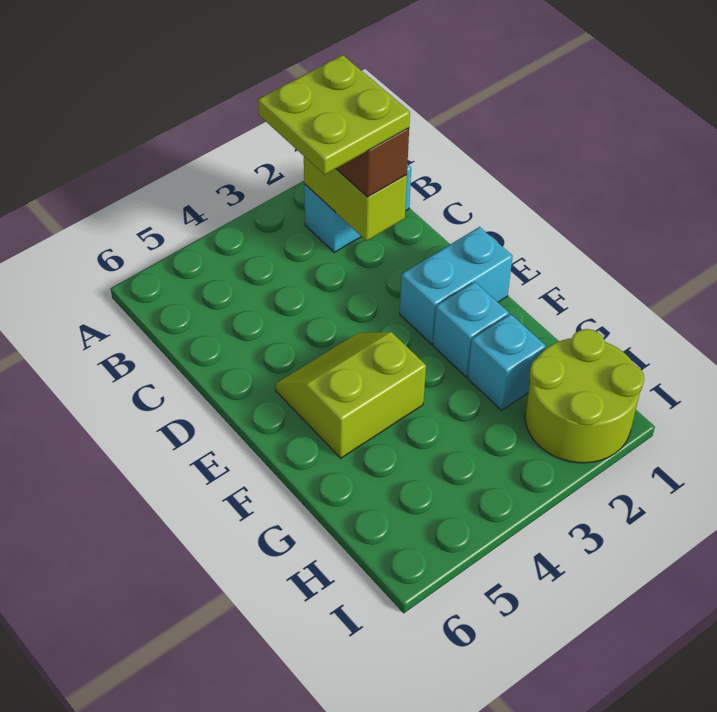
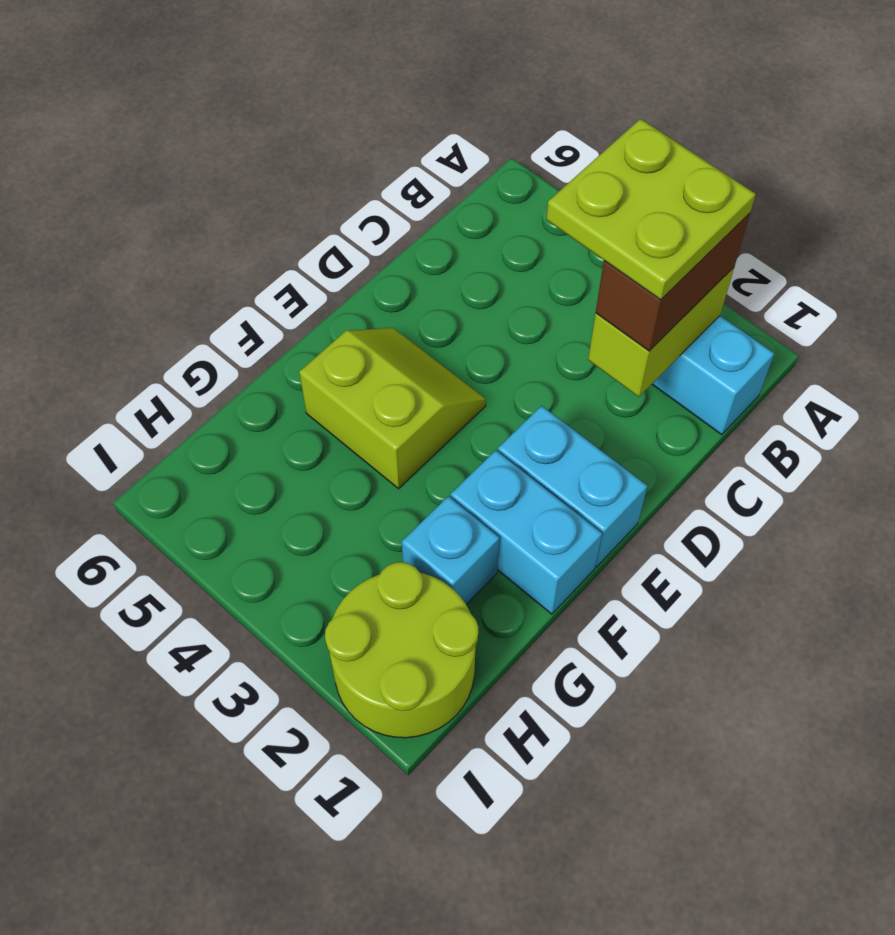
cyan brick F2 level 1 -> cyan brick F1:F2 level 1

